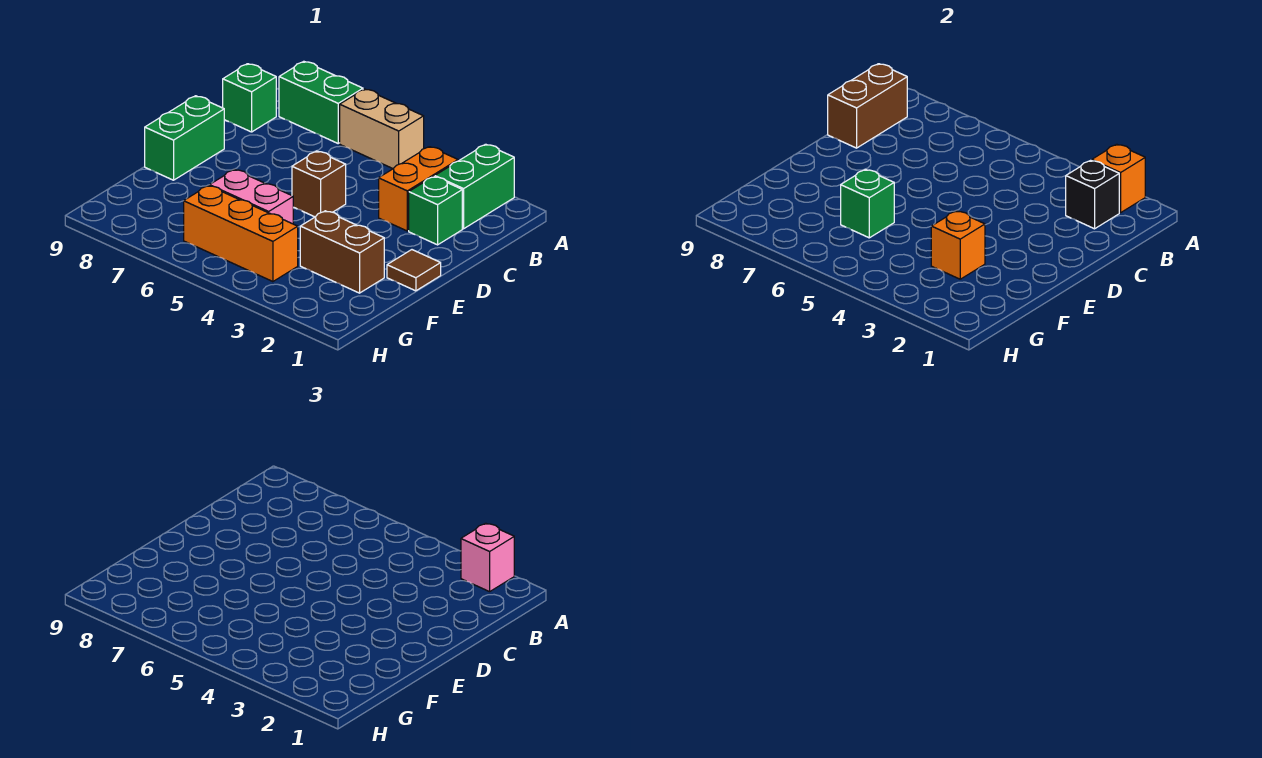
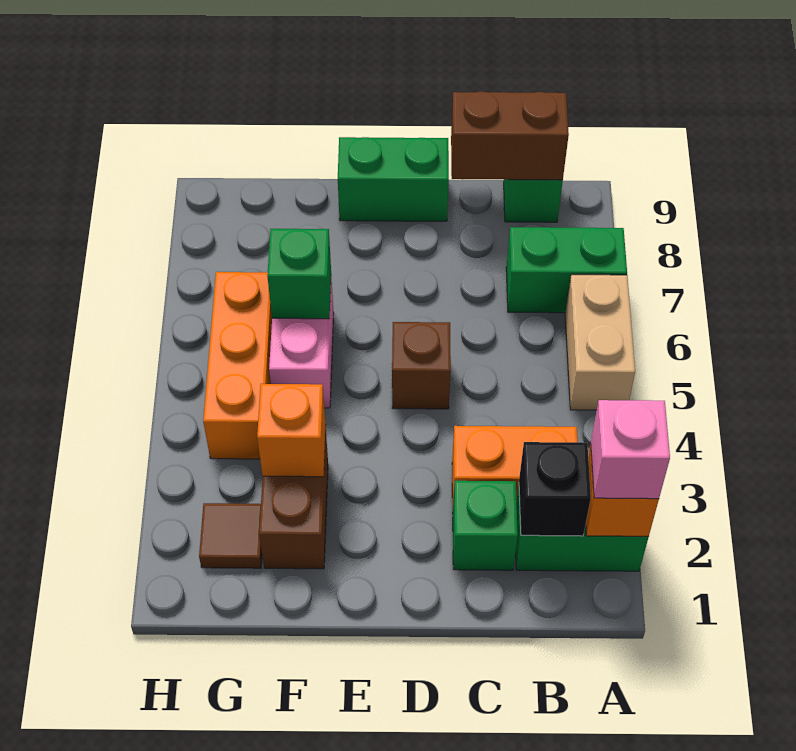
green brick A7:A8 level 1 -> green brick A7:B7 level 1
brown tile E1 level 1 -> brown tile G2 level 1

